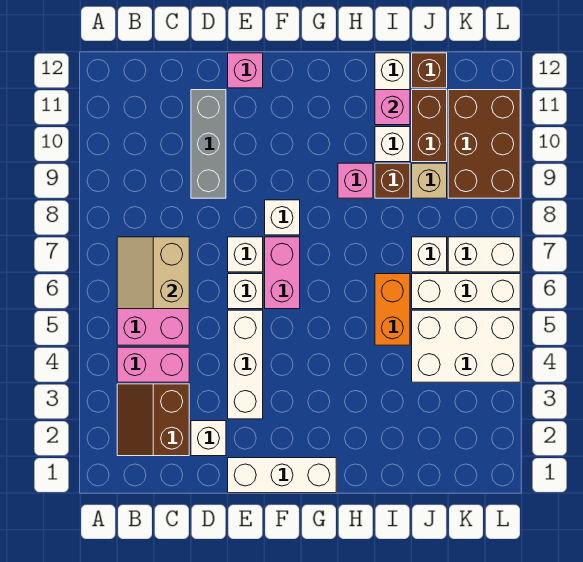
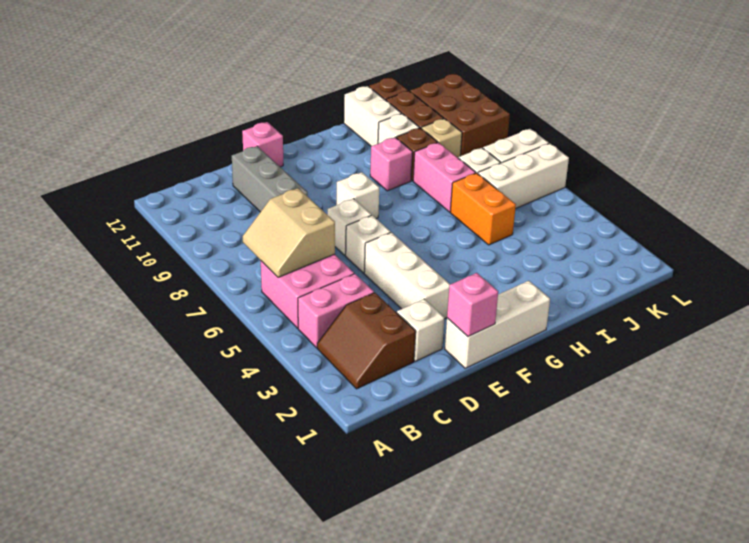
pink brick F6:F7 level 1 -> pink brick I7:I8 level 1
pink brick I11 level 2 -> pink brick E1 level 2
white brick J4:L5 level 1 -> none

